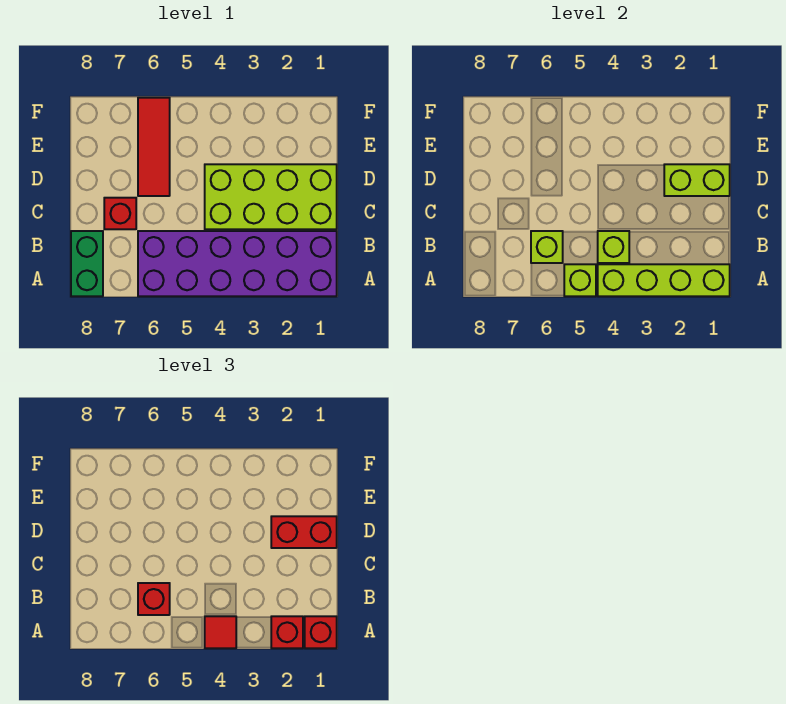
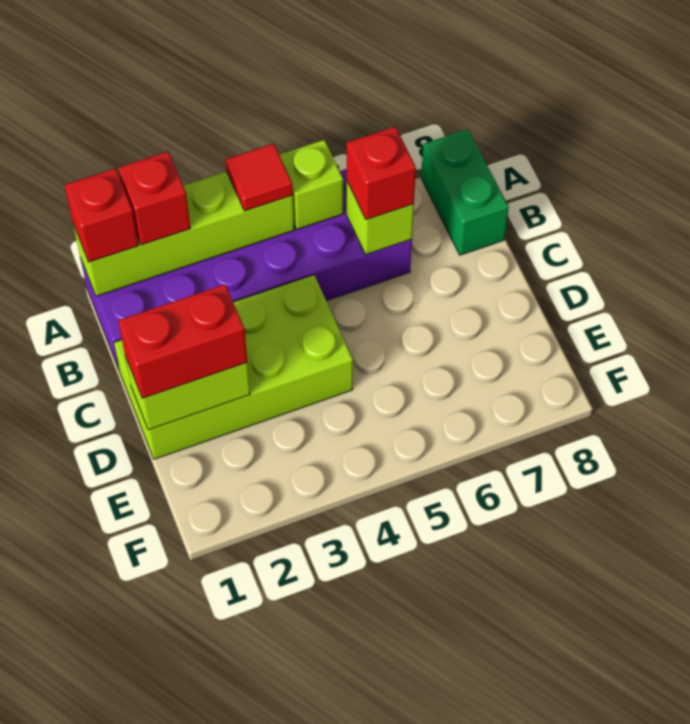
lime brick B4 level 2 -> none
red brick C7 level 1 -> none
red tile D6:F6 level 1 -> none

